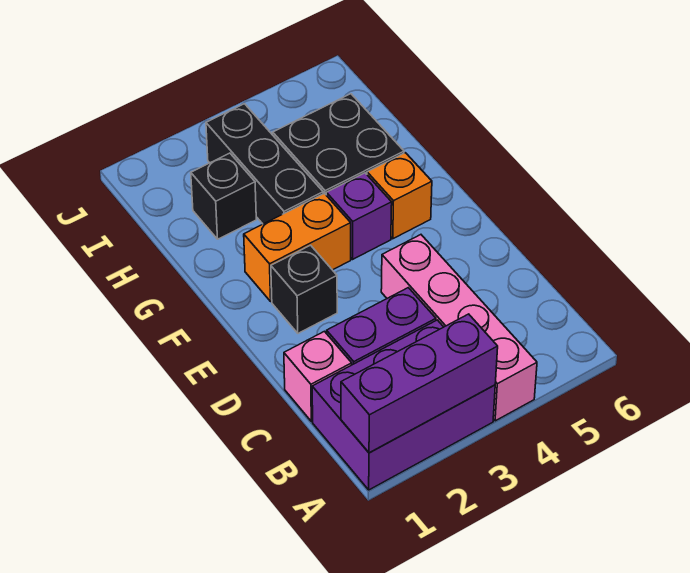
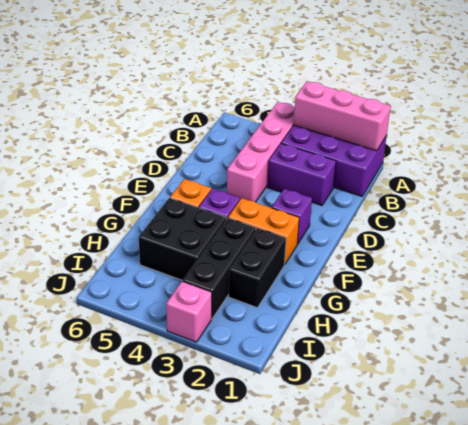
purple brick A1:A3 level 2 -> pink brick A1:A3 level 2
pink brick C1 level 1 -> pink brick J3 level 1
black brick E2 level 1 -> purple brick E2 level 1
black brick H2 level 1 -> black brick G2:H2 level 1

